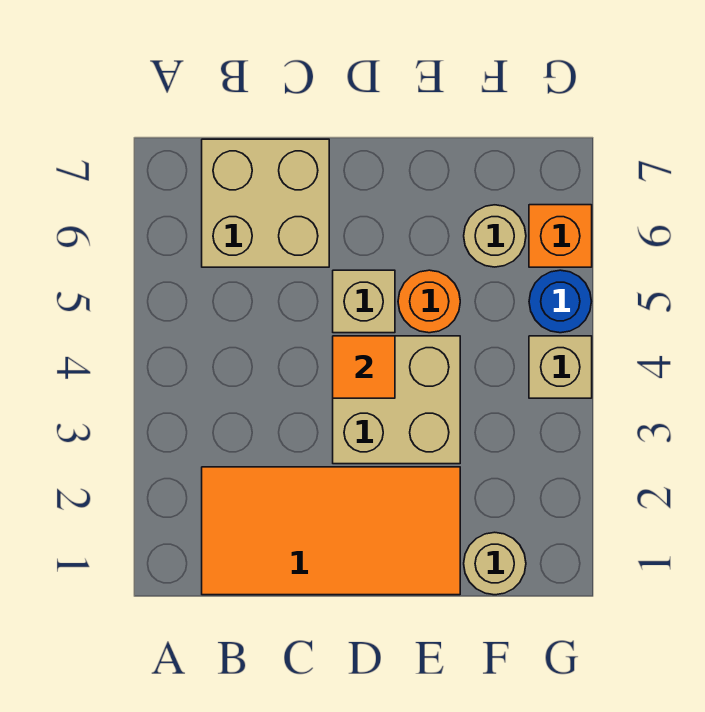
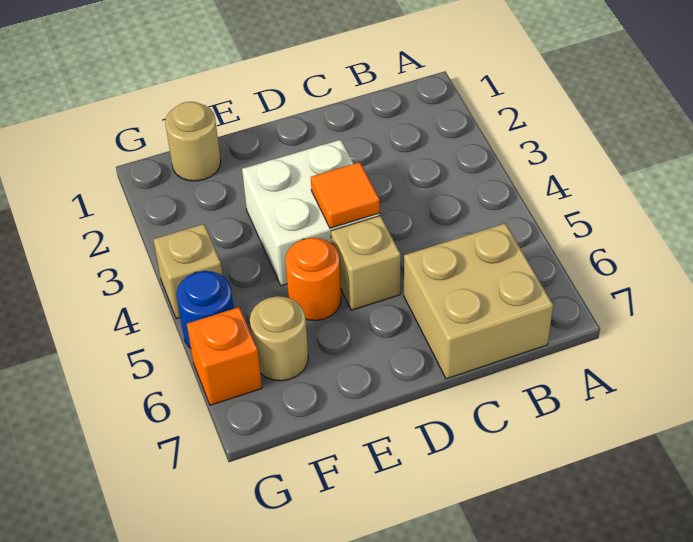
orange tile B1:E2 level 1 -> none
tan brick D3:E4 level 1 -> white brick D3:E4 level 1

